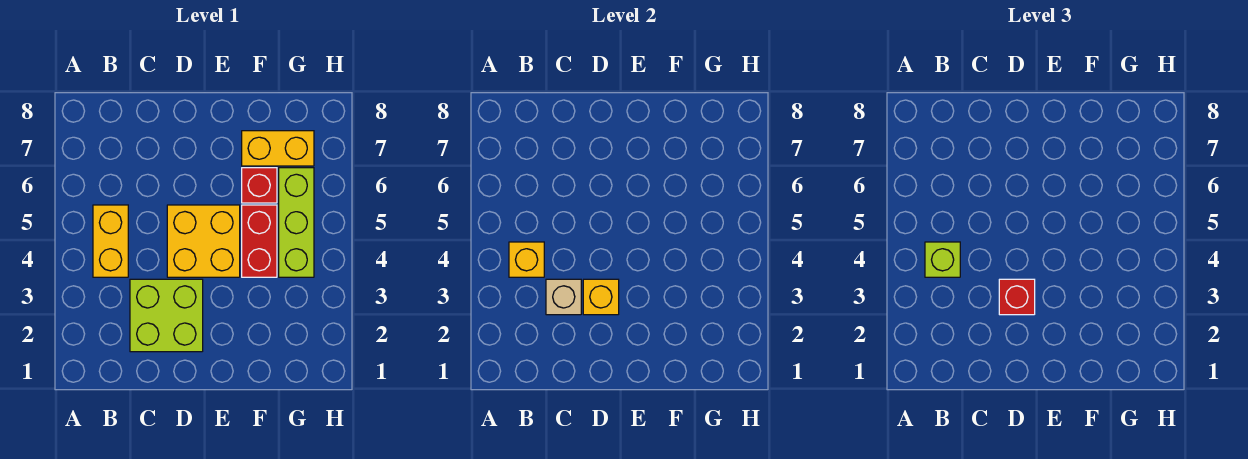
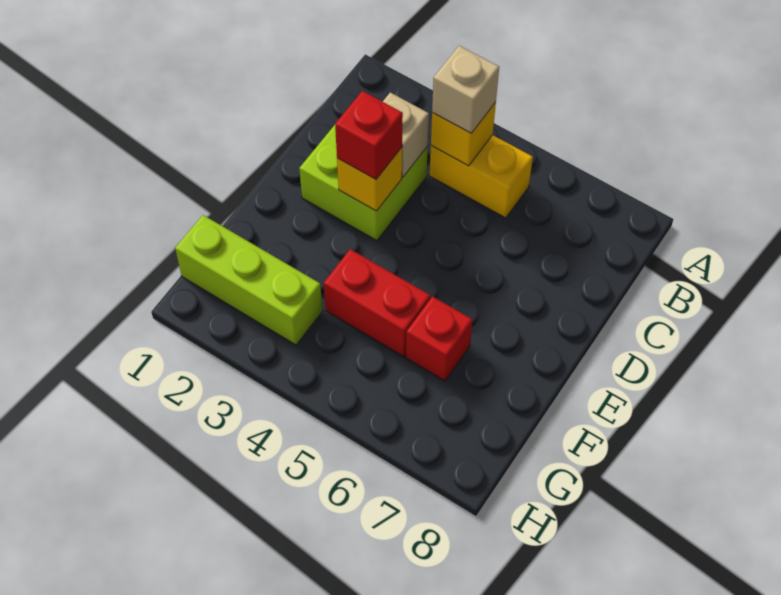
lime brick B4 level 3 -> tan brick B4 level 3
yellow brick D4:E5 level 1 -> none
yellow brick F7:G7 level 1 -> none
lime brick G4:G6 level 1 -> lime brick G1:G3 level 1

